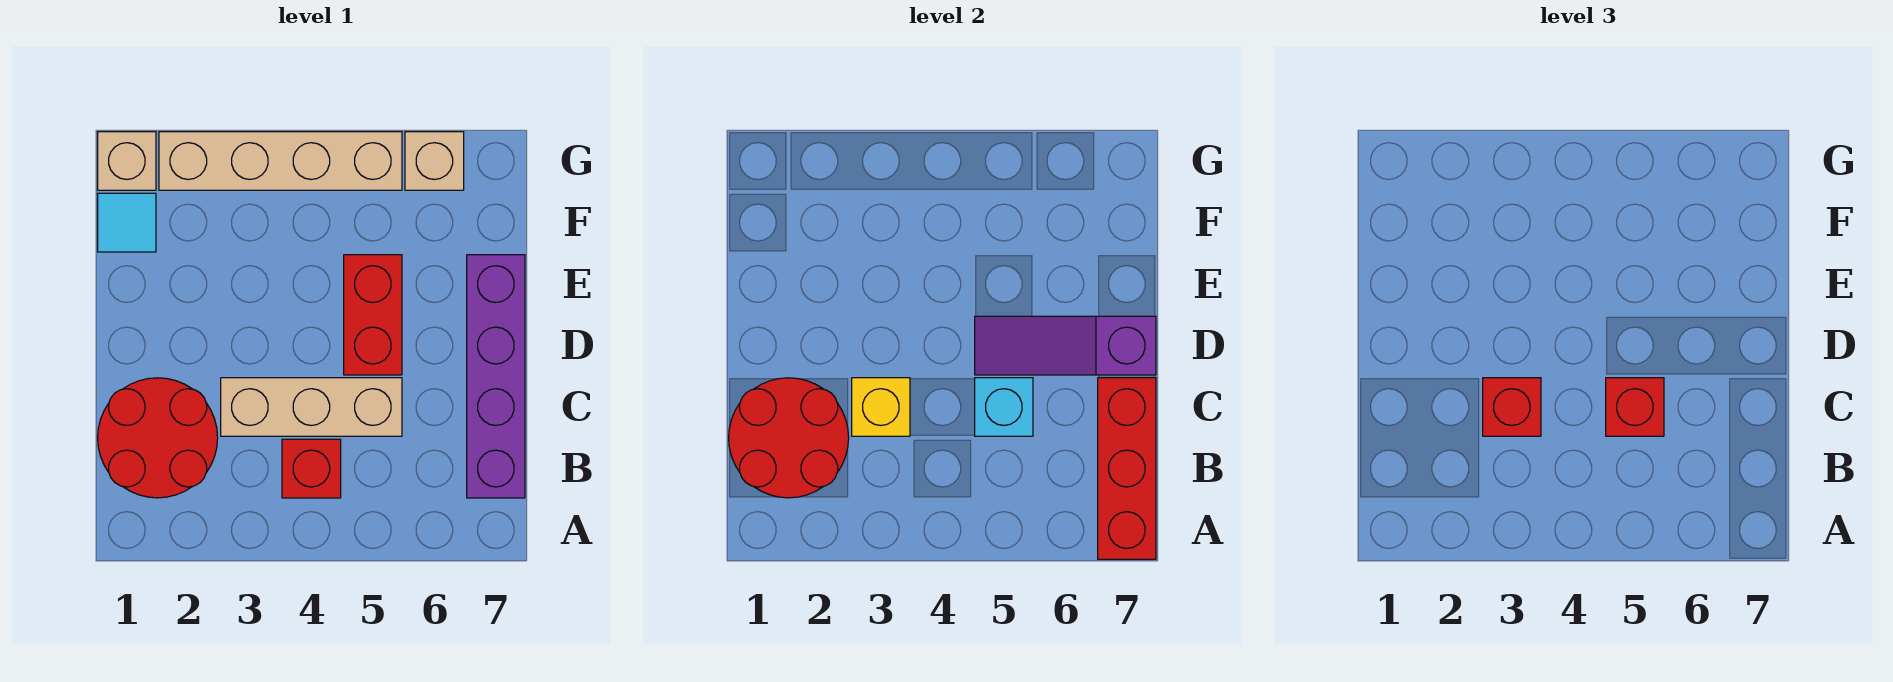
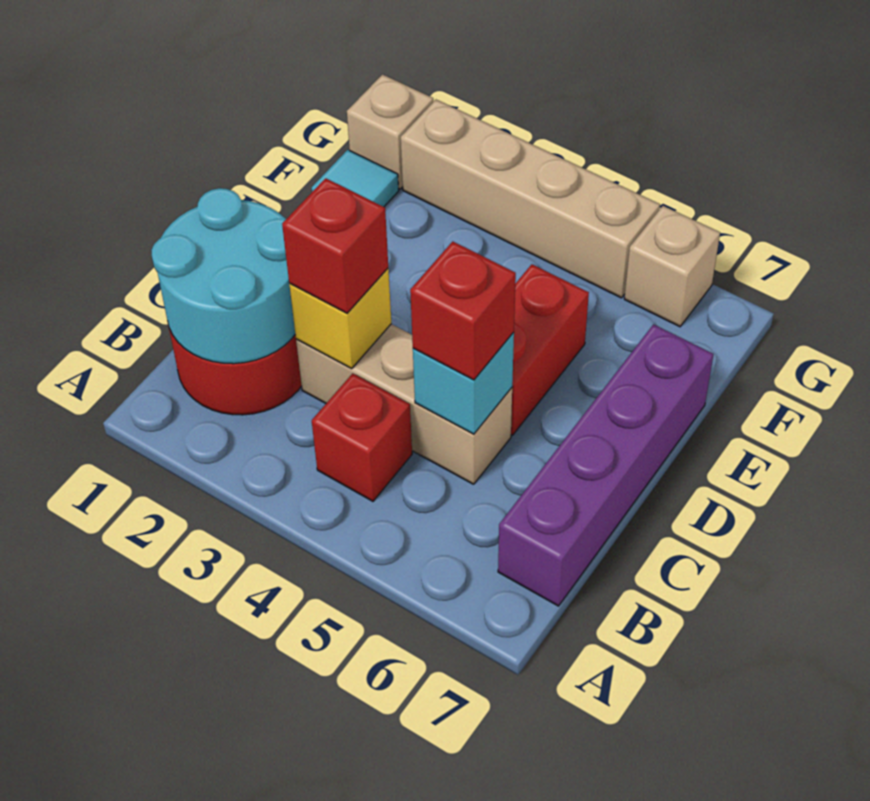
red brick A7:C7 level 2 -> none
red round brick B1:C2 level 2 -> cyan round brick B1:C2 level 2
purple slope D5:D7 level 2 top 7 -> none

